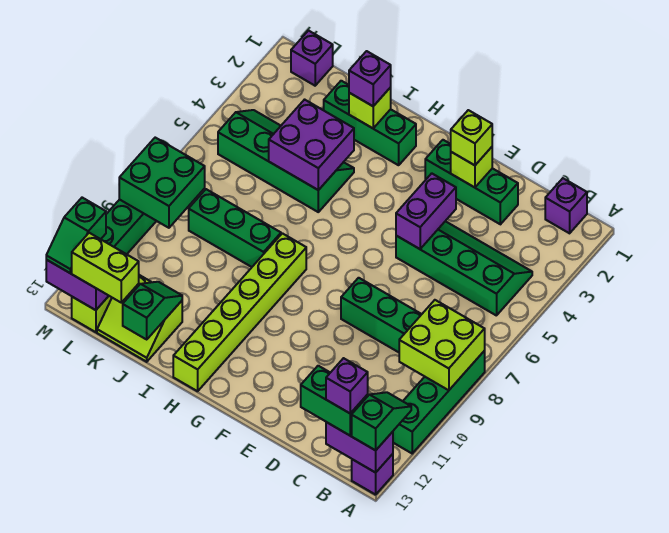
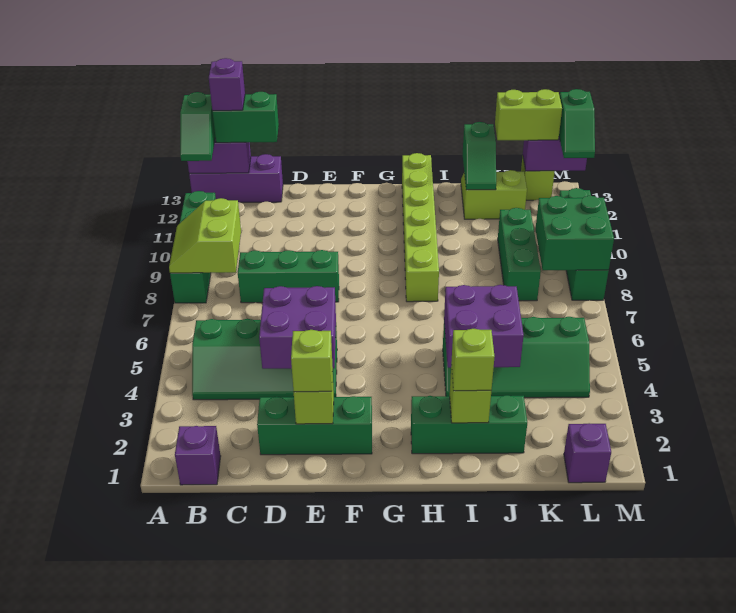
lime brick A8:B9 level 2 -> lime slope A8:B9 level 2 top B
purple brick A13 level 1 -> purple brick A13:C13 level 1
purple brick E4:E5 level 2 -> purple brick D4:E5 level 2
purple brick I2 level 3 -> lime brick I2 level 3
green brick I8:K8 level 1 -> green brick K8:K10 level 1
green slope M12:M13 level 3 top 12 -> green slope M12:M13 level 3 top 13

